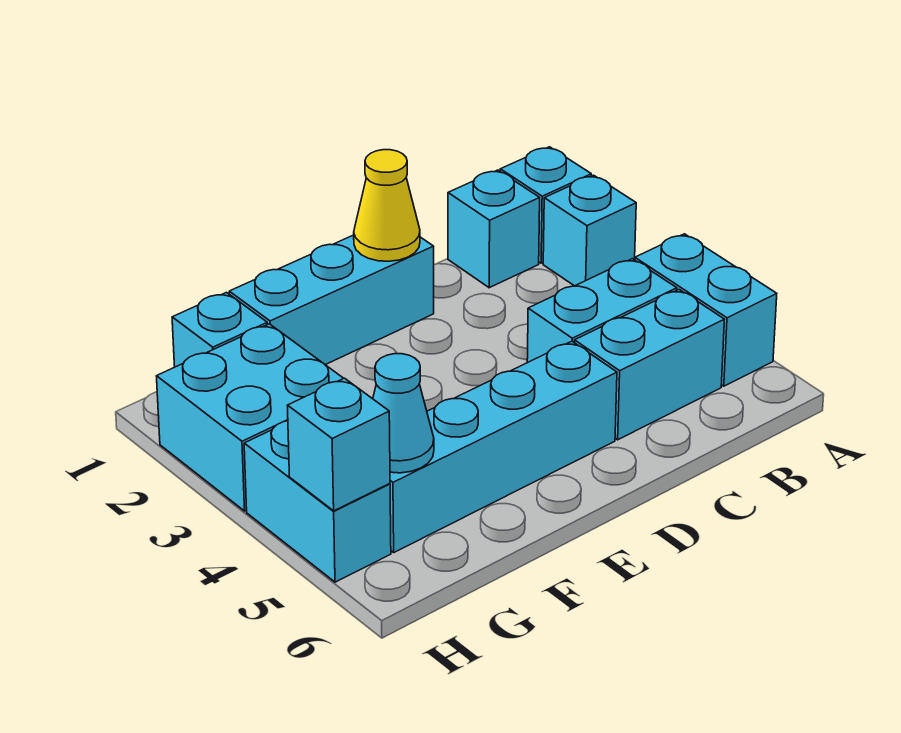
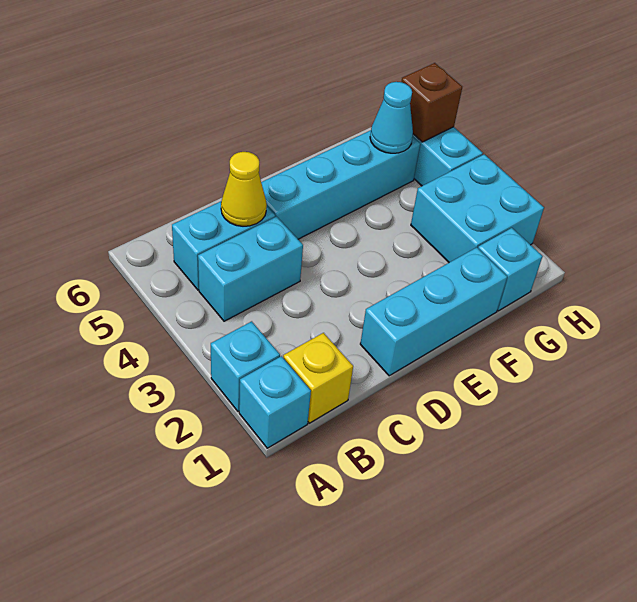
cyan brick A4:A5 level 1 -> none
cyan brick B1 level 1 -> yellow brick B1 level 1
yellow cone D1 level 2 -> yellow cone C5 level 2
cyan brick H5 level 2 -> brown brick H5 level 2

